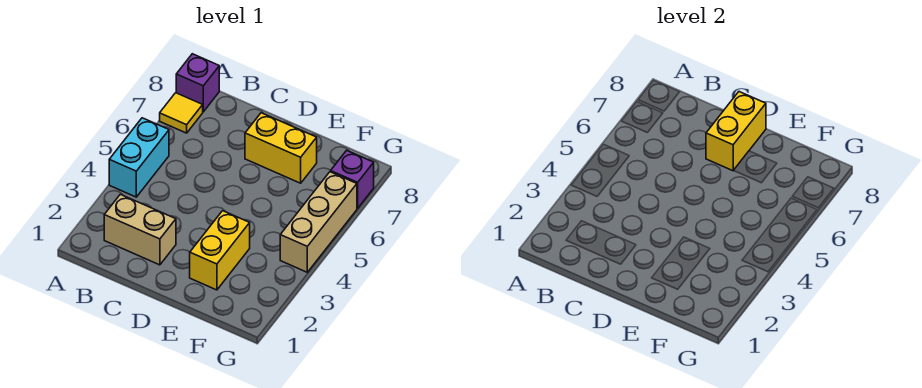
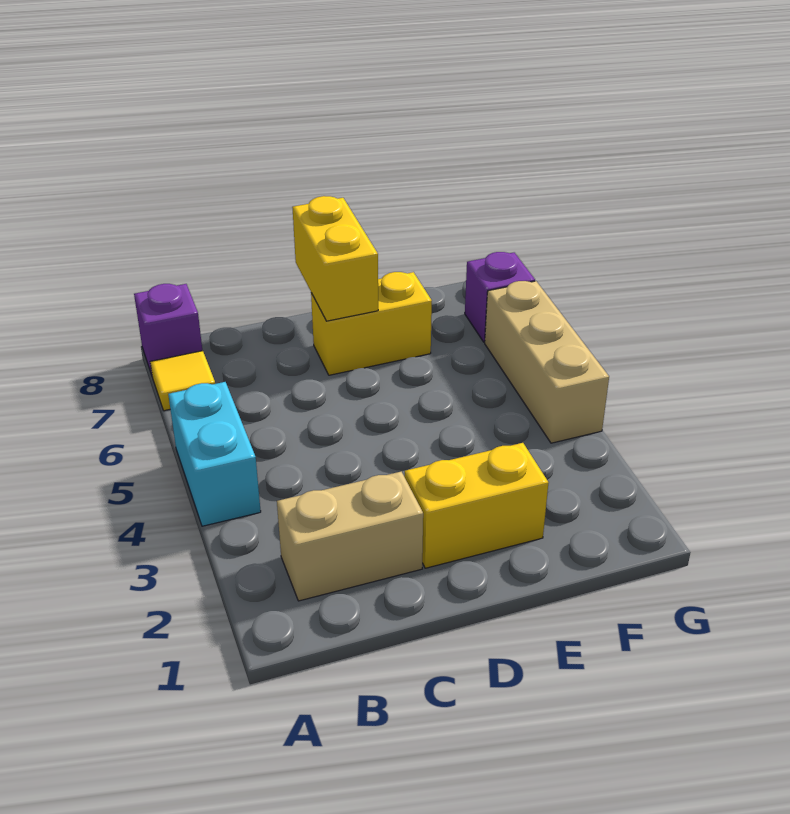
yellow brick E2:E3 level 1 -> yellow brick D2:E2 level 1

